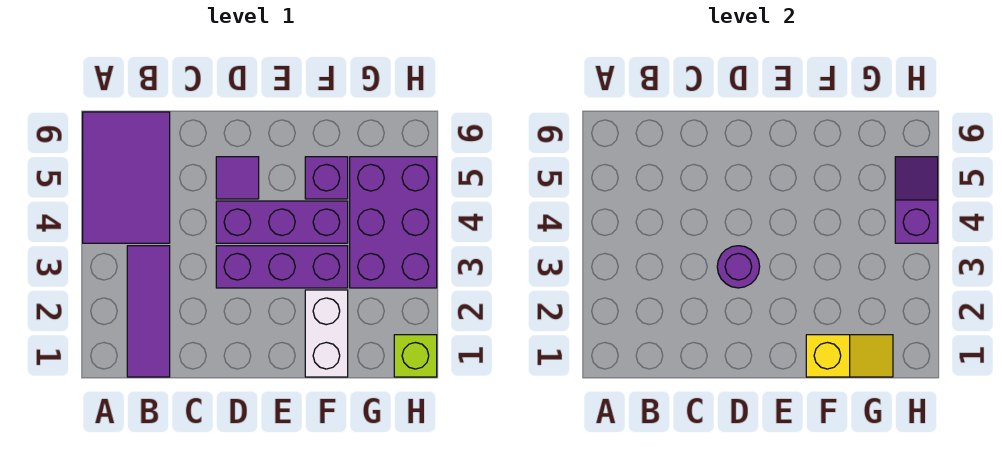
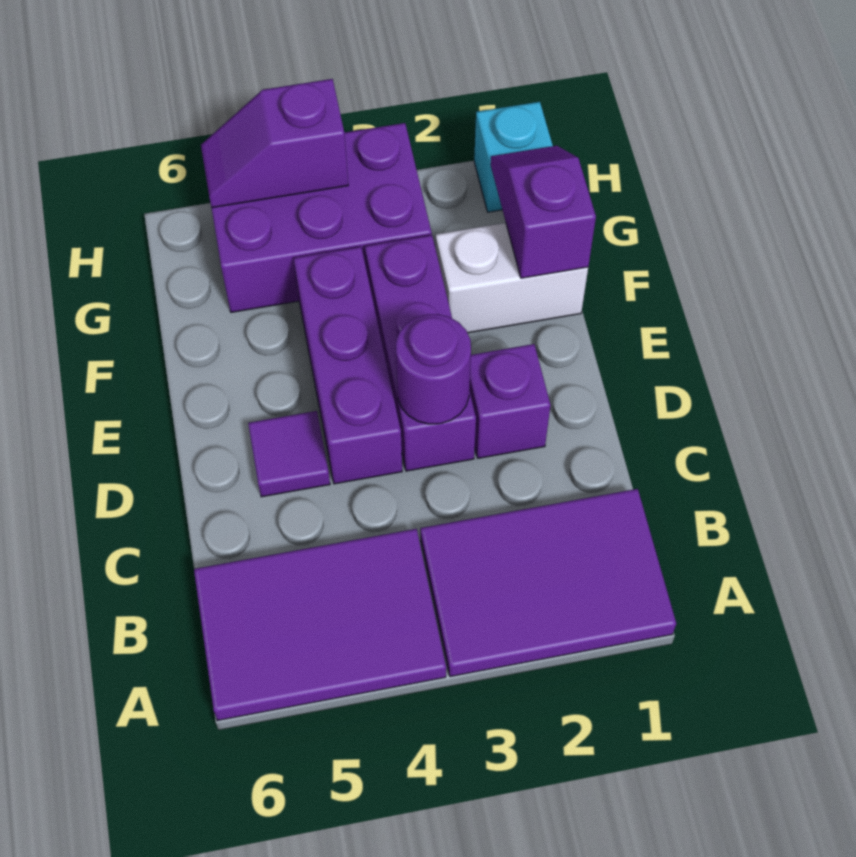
purple tile B1:B3 level 1 -> purple tile A1:B3 level 1
yellow slope F1:G1 level 2 top F -> purple slope F1:G1 level 2 top F
purple brick F5 level 1 -> purple brick D2 level 1
lime brick H1 level 1 -> cyan brick H1 level 1

